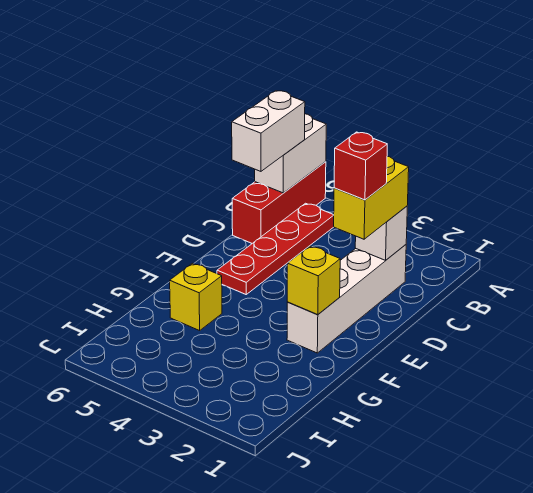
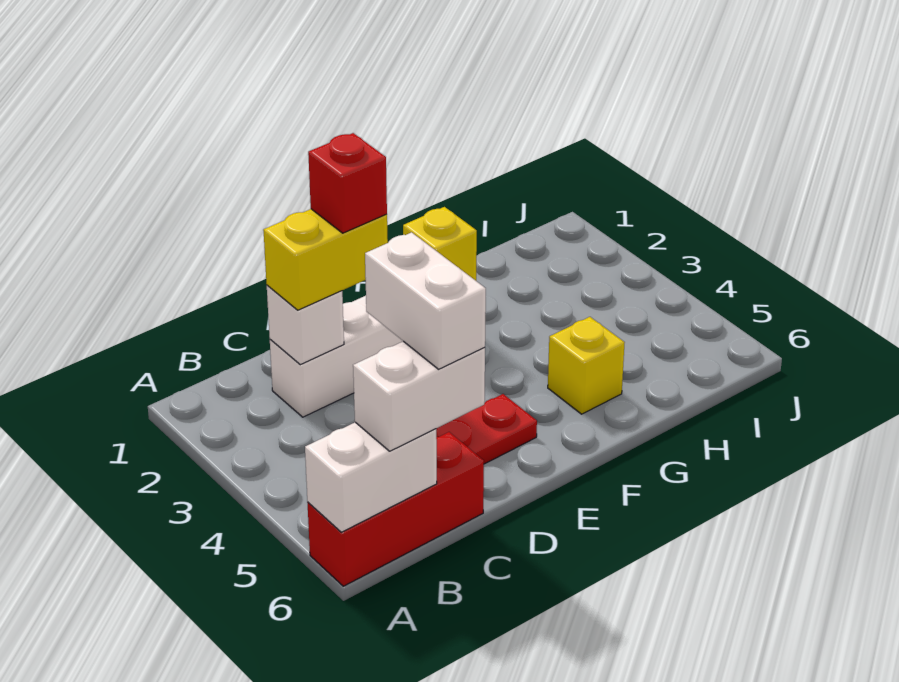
none -> white brick C5:C6 level 4

